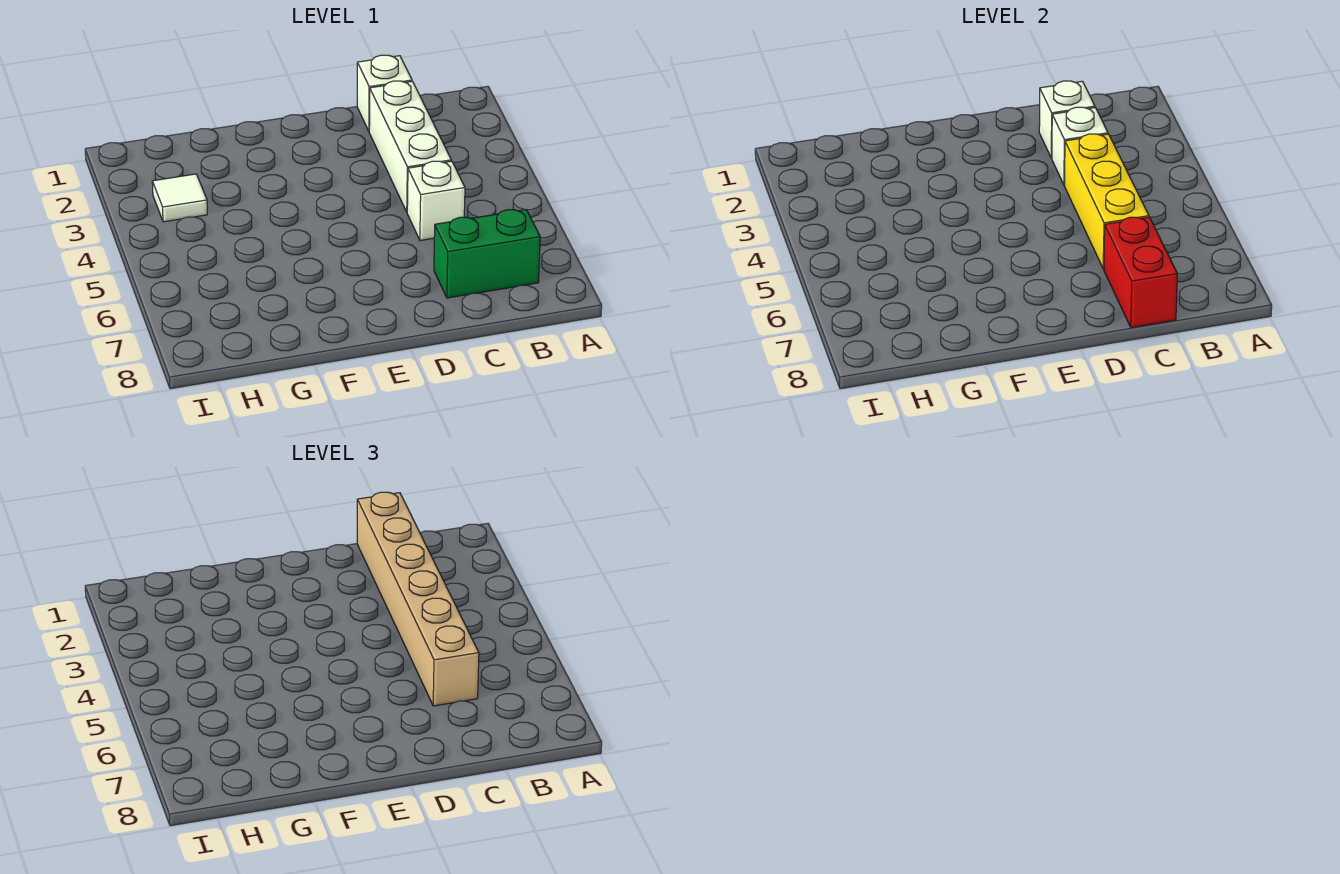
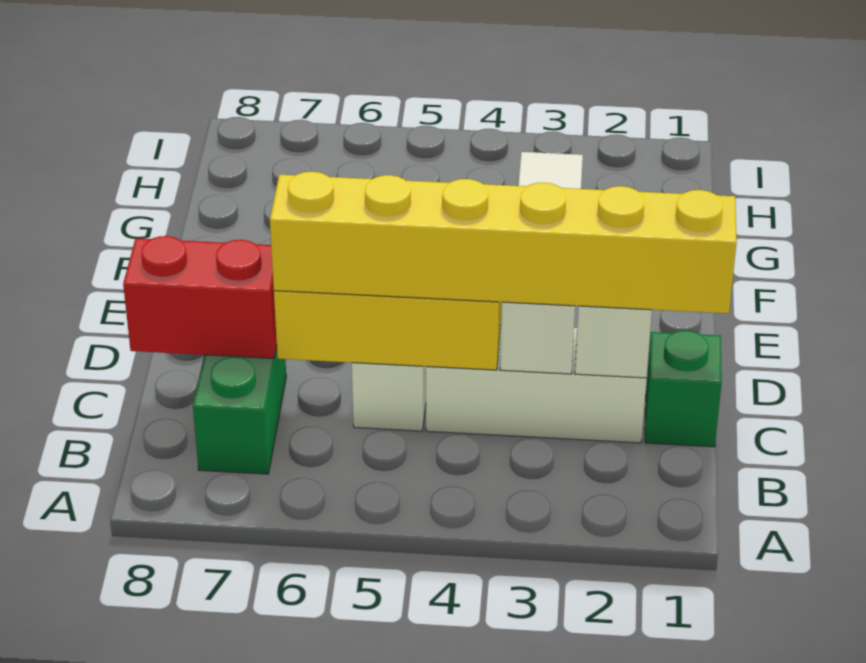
white brick C1 level 1 -> green brick C1 level 1
tan brick C1:C6 level 3 -> yellow brick C1:C6 level 3

